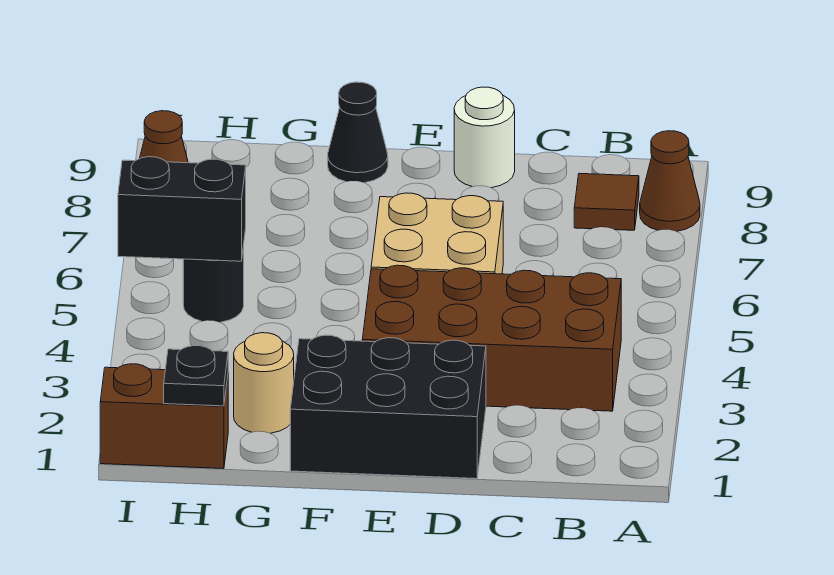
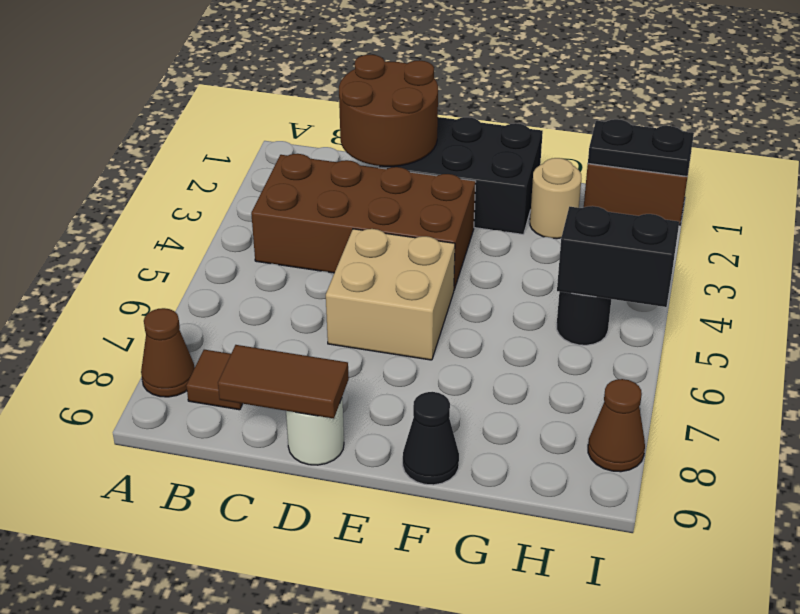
none -> brown round brick C1:D2 level 2
none -> brown tile C9:D9 level 2
black plate H1 level 2 -> black plate H1:I1 level 2

